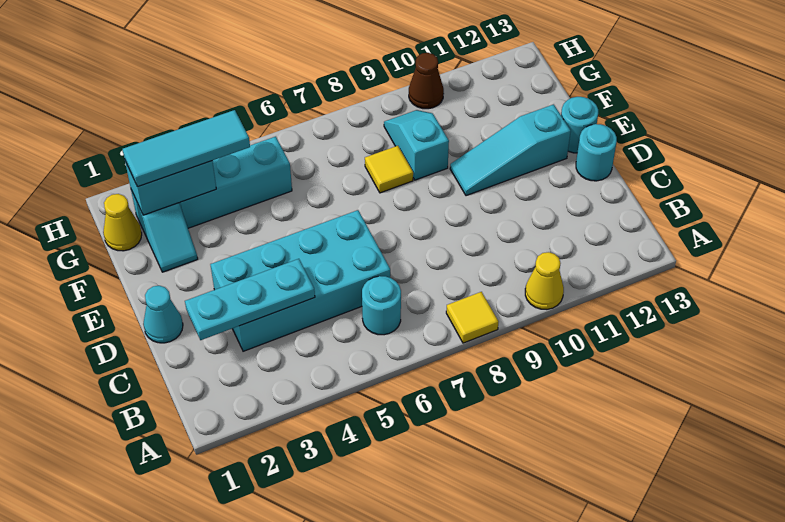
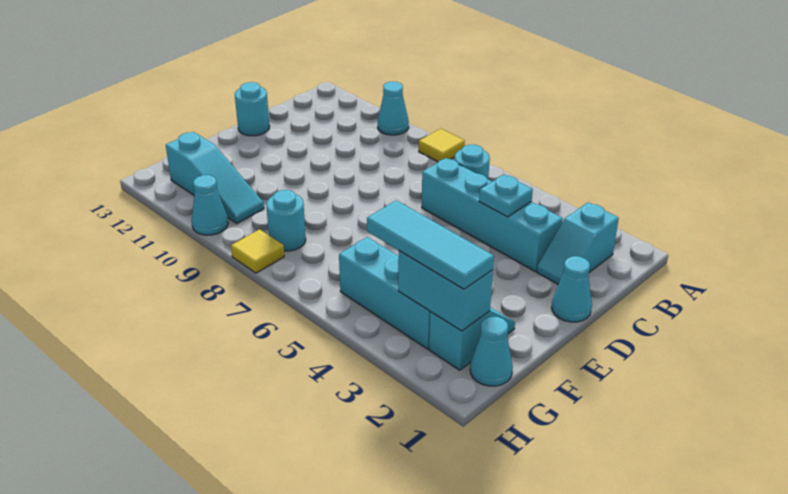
yellow cone A10 level 1 -> cyan cone A10 level 1
cyan plate C2:C4 level 2 -> cyan plate C4 level 2
cyan brick C3:D6 level 1 -> cyan brick C3:C6 level 1
cyan slope E10:E12 level 1 top 12 -> cyan slope G10:G12 level 1 top 12
cyan round brick E13 level 1 -> cyan round brick G8 level 1
yellow tile F8 level 1 -> yellow tile H8 level 1
cyan slope F9:G9 level 1 top F -> cyan slope B2:C2 level 1 top B
yellow cone G1 level 1 -> cyan cone G1 level 1
brown cone H10 level 1 -> cyan cone H10 level 1

